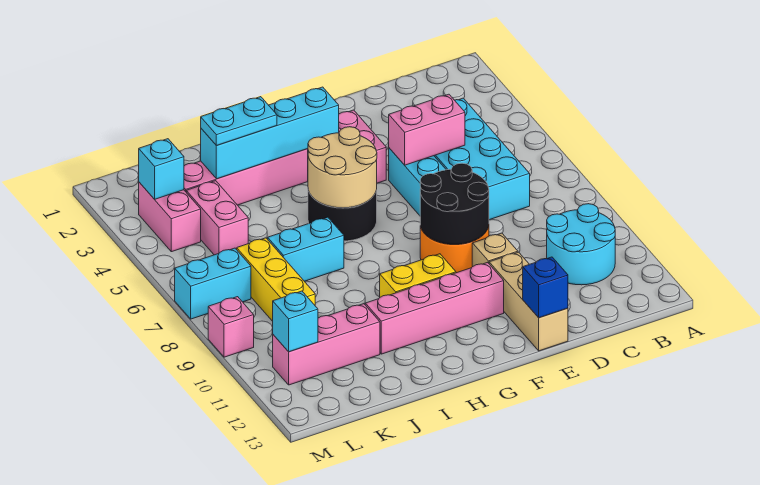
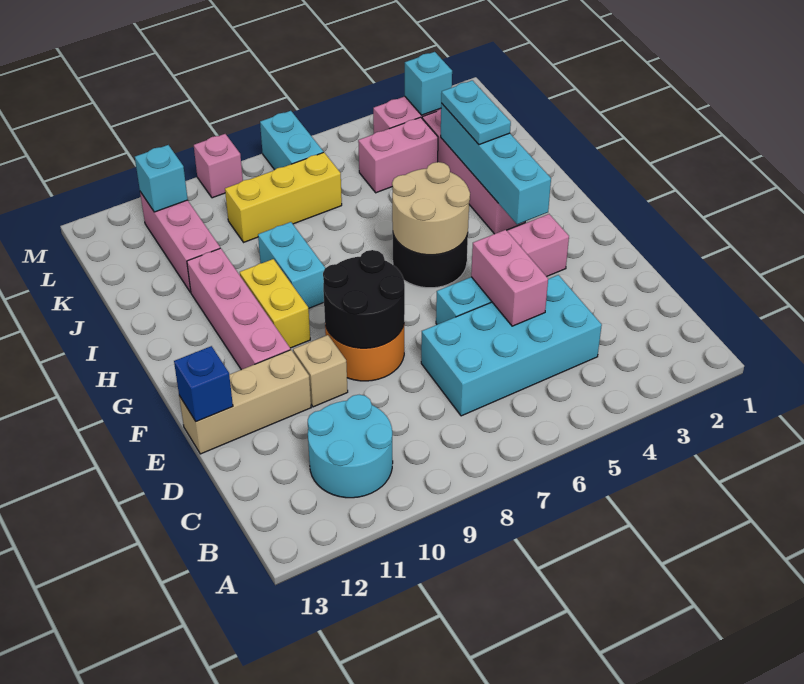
cyan brick I7:J7 level 1 -> cyan brick H9:I9 level 1

